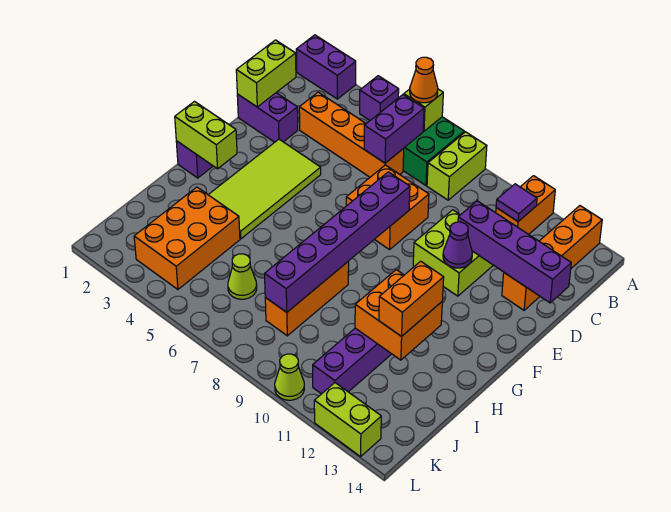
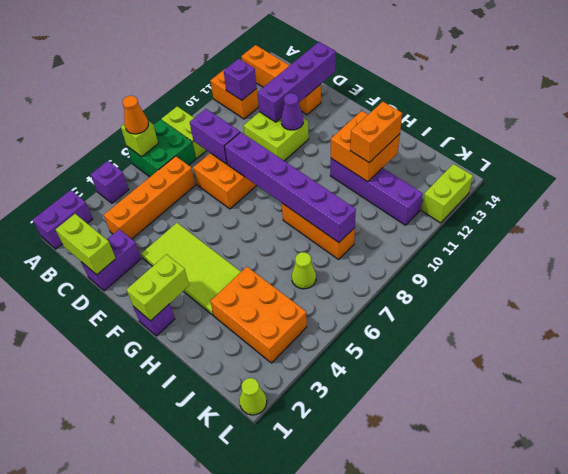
purple brick B6:C6 level 2 -> purple brick C8:D8 level 2
purple tile B11 level 2 -> purple brick B11 level 2
orange brick H12:I12 level 3 -> orange brick I11:I12 level 3
lime cone L10 level 1 -> lime cone L1 level 1

